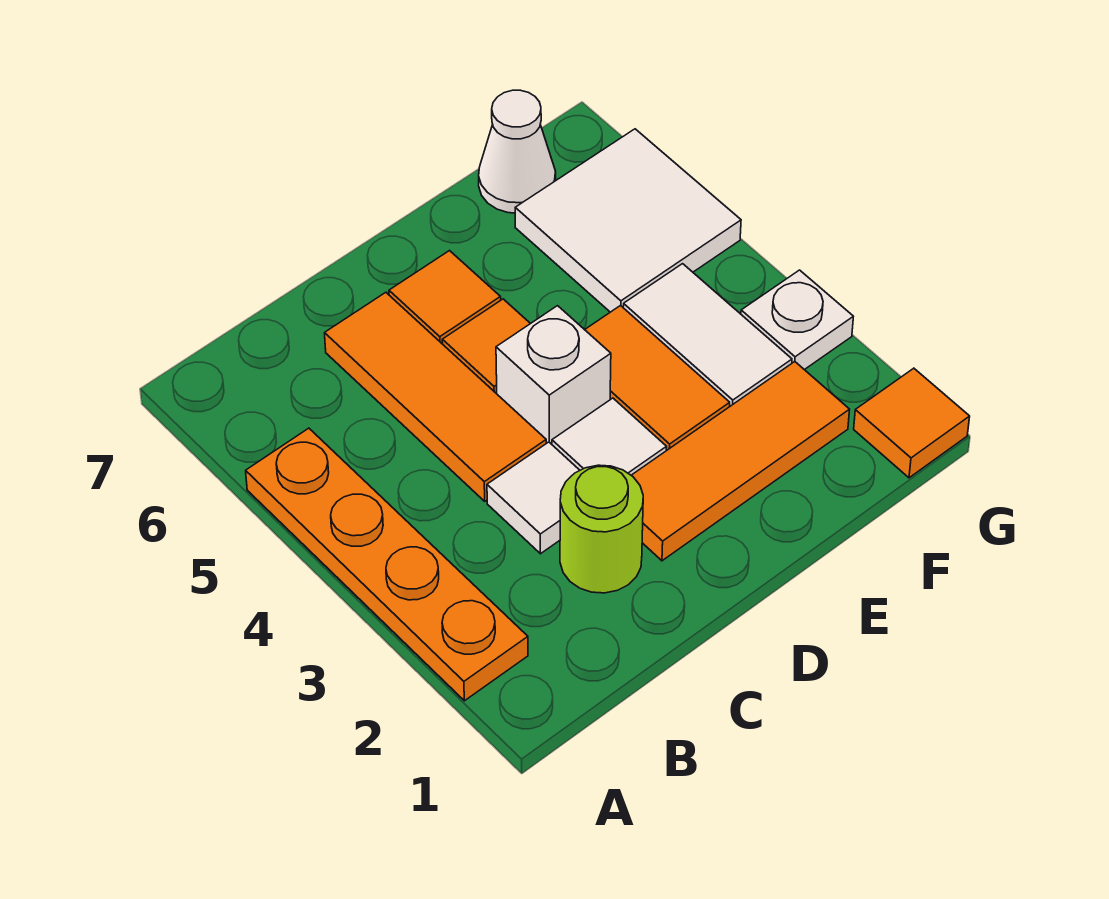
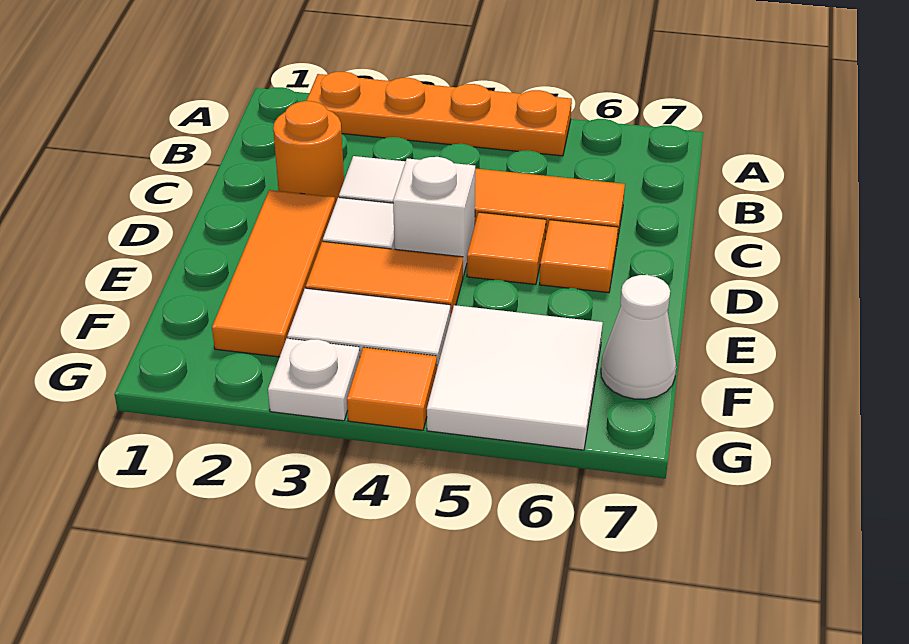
lime round brick C2 level 1 -> orange round brick C2 level 1
orange tile G1 level 1 -> orange tile G4 level 1

